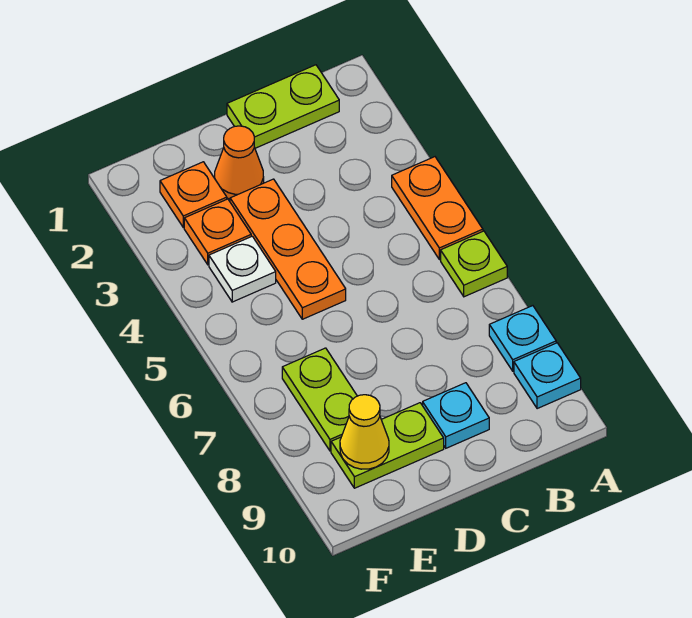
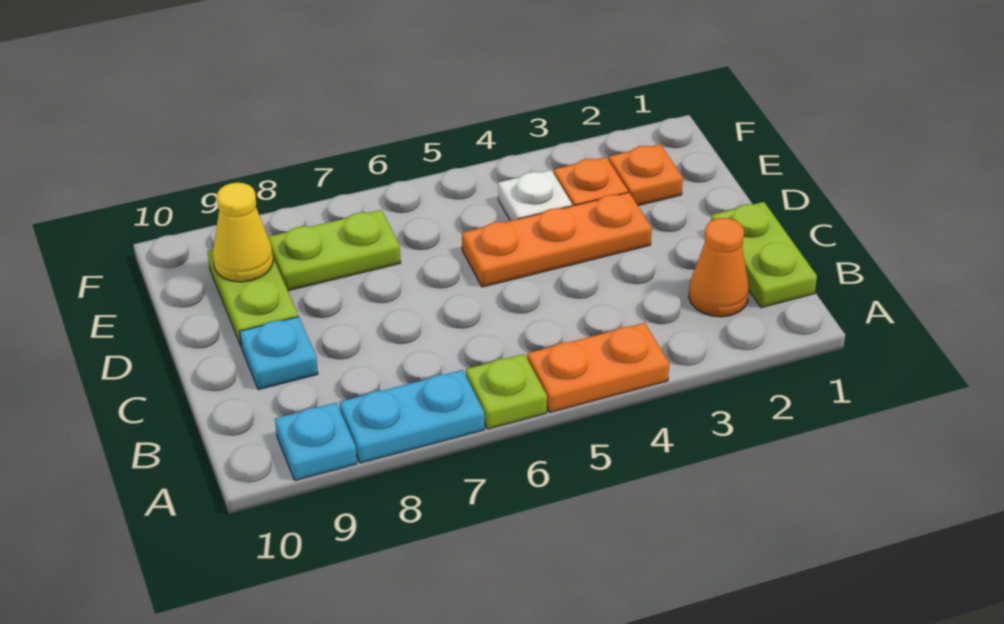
cyan plate A8 level 1 -> cyan plate A7:A8 level 1
orange cone D2 level 1 -> orange cone B2 level 1

